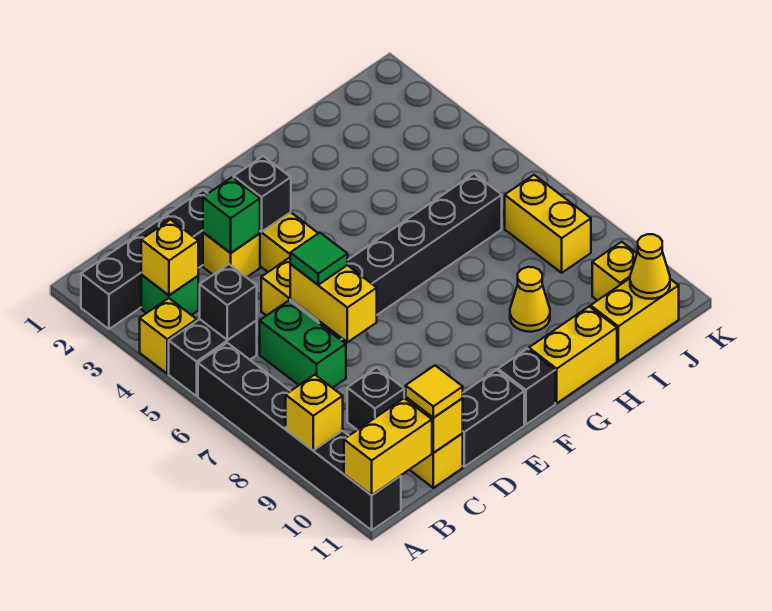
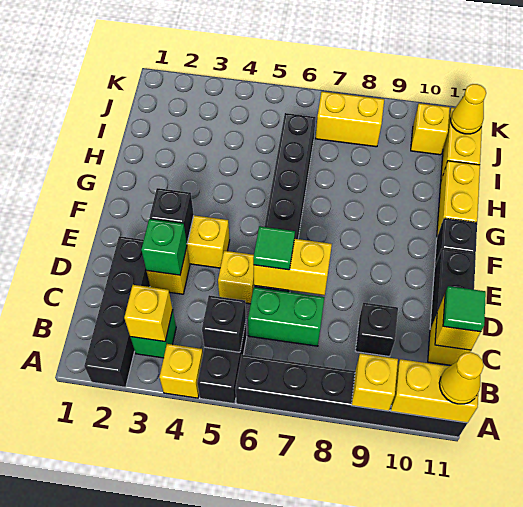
yellow brick A11:B11 level 2 -> yellow brick A10:A11 level 2
yellow tile C11 level 3 -> green tile C11 level 3
yellow cone H9 level 1 -> yellow cone A11 level 3

